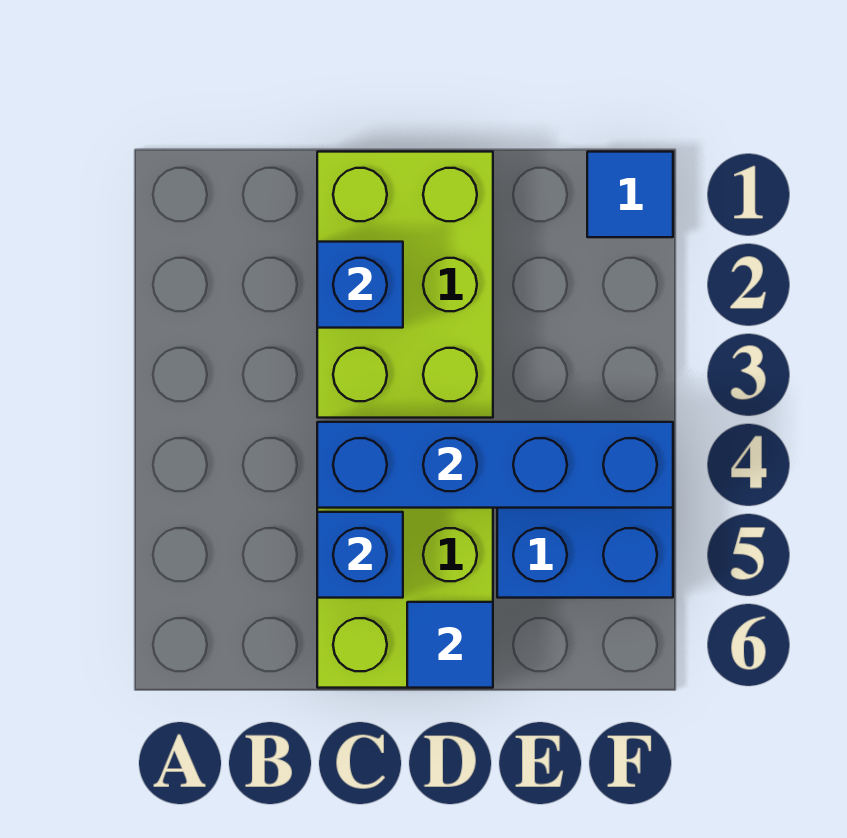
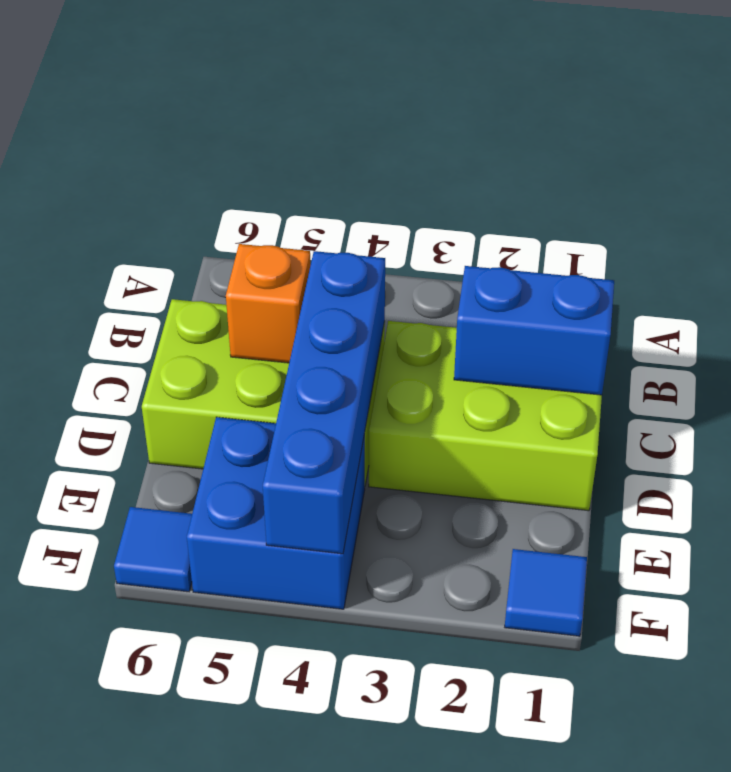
blue brick C2 level 2 -> blue brick C1:C2 level 2
blue brick C5 level 2 -> orange brick C5 level 2
blue tile D6 level 2 -> blue tile F6 level 1

